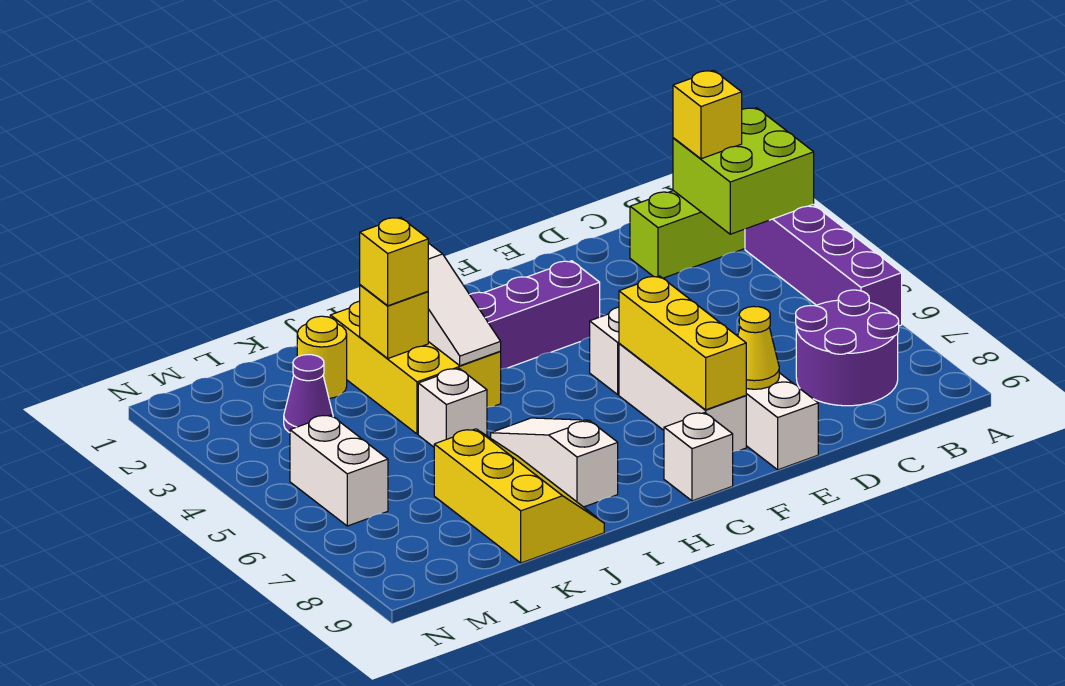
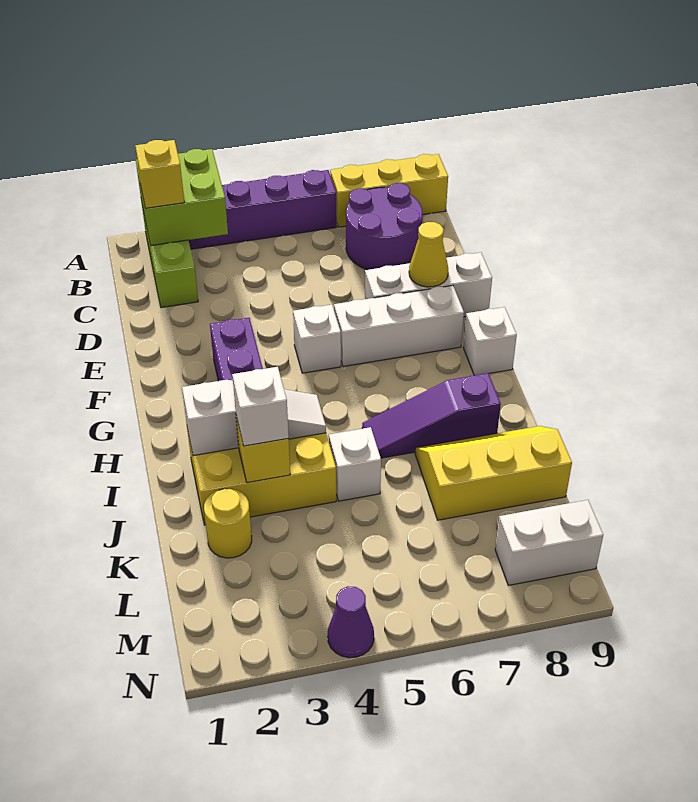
yellow brick F6:F8 level 2 -> yellow brick A7:A9 level 1
white slope I6:I8 level 1 top 8 -> purple slope I6:I8 level 1 top 8
yellow brick J3 level 3 -> white brick J3 level 3
purple cone L3 level 1 -> purple cone N4 level 1
white brick M5:M6 level 1 -> white brick M8:M9 level 1

